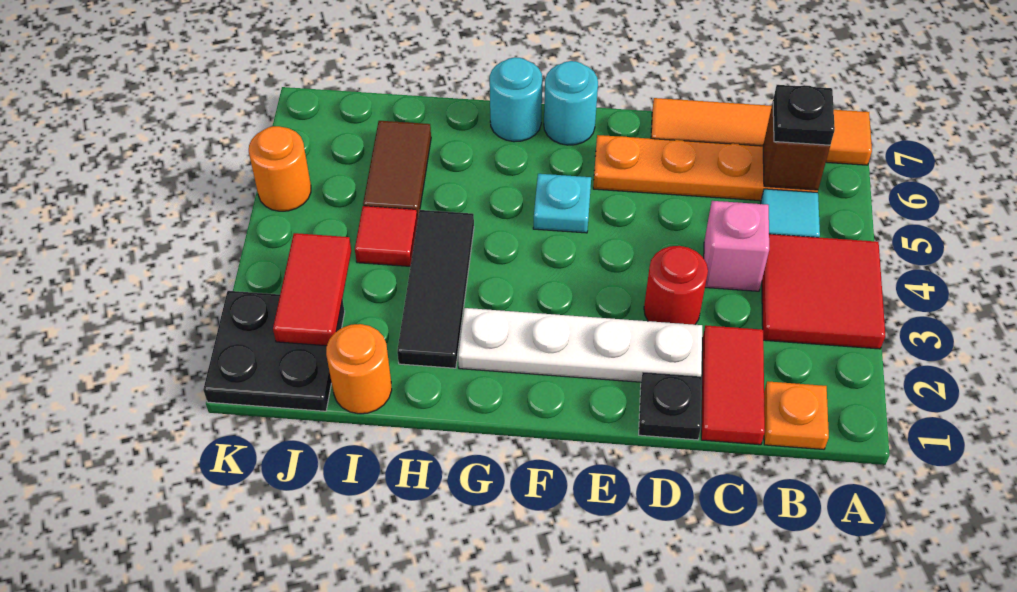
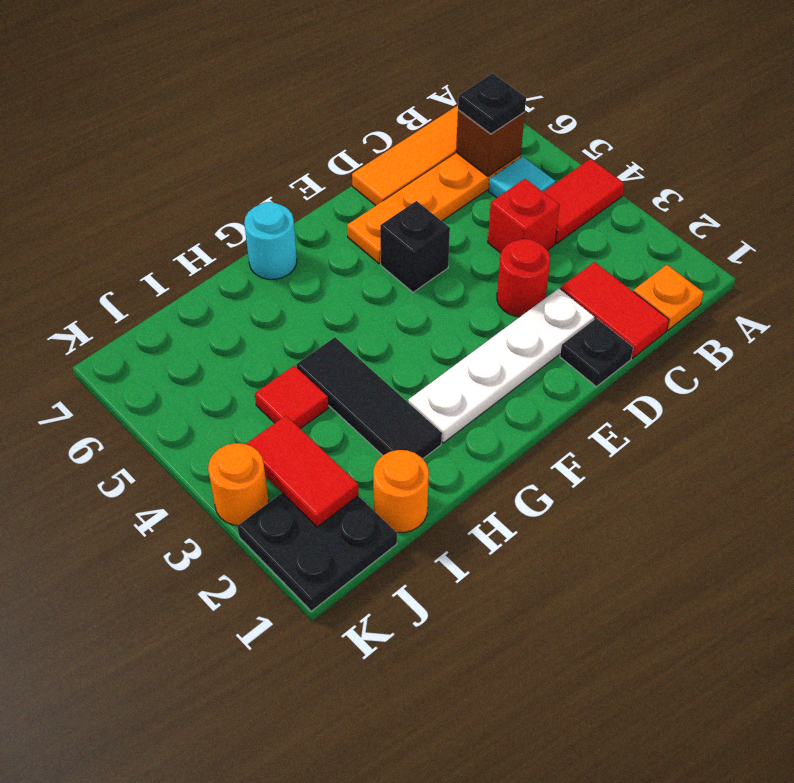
red tile A3:B4 level 1 -> red tile A4:B4 level 1
pink brick C4 level 1 -> red brick C4 level 1
none -> black brick E5 level 1
cyan plate F5 level 1 -> none
cyan round brick F7 level 1 -> none
brown tile I5:I6 level 1 -> none
orange round brick K5 level 1 -> orange round brick K3 level 1

